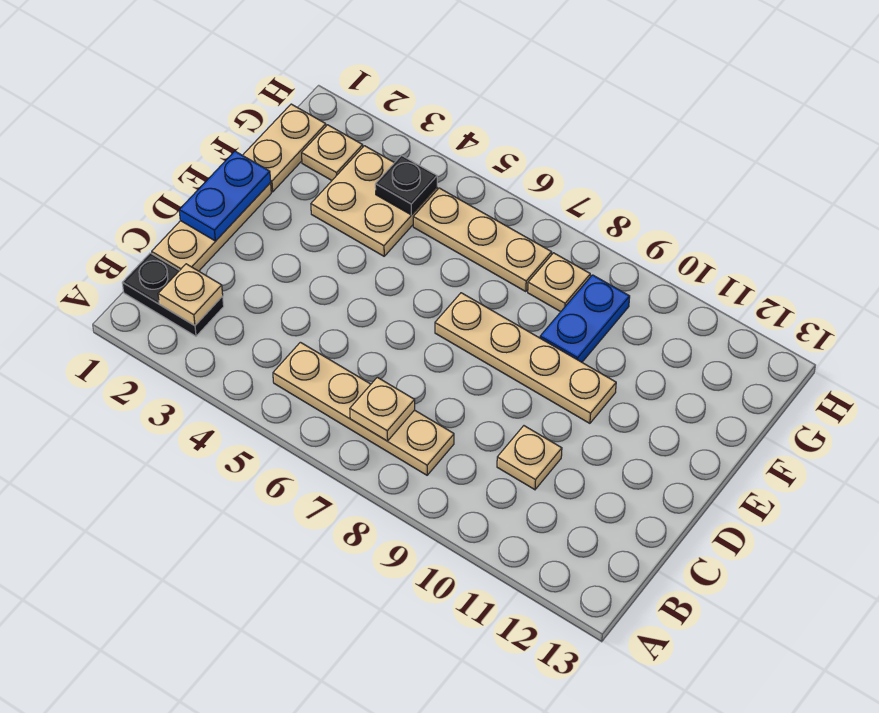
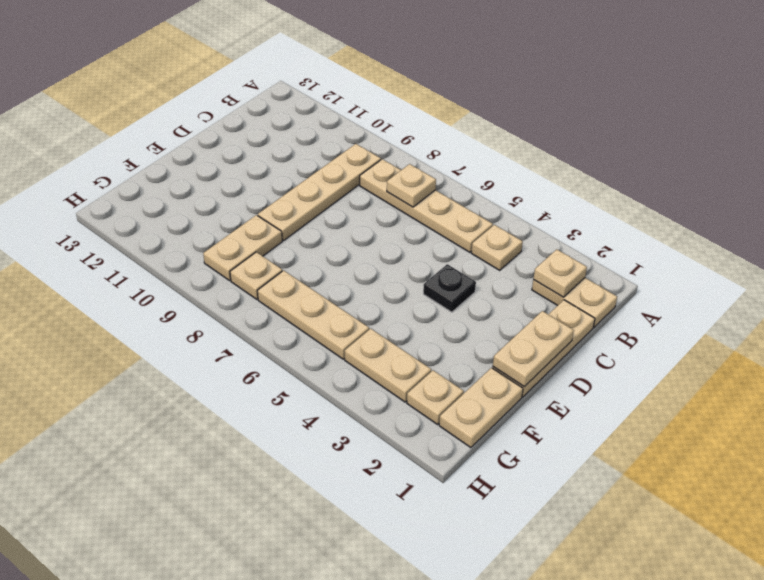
black plate B1:B2 level 1 -> tan plate B1:B2 level 1
tan plate C10 level 1 -> tan plate B4 level 1
blue plate D1:E1 level 2 -> tan plate D1:E1 level 2
tan plate E7:E10 level 1 -> tan plate B9:E9 level 1
tan plate F3:G4 level 1 -> tan plate G3:G4 level 1
blue plate F9:G9 level 1 -> tan plate F9:G9 level 1
black plate G4 level 2 -> black plate D4 level 1

